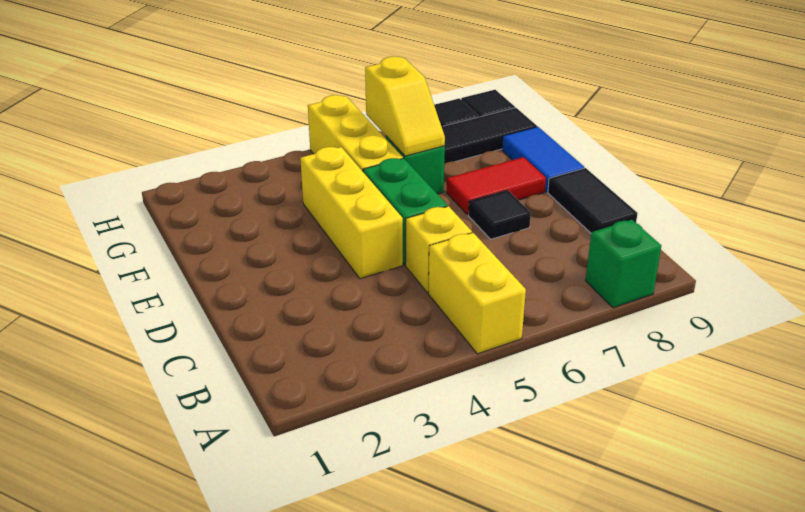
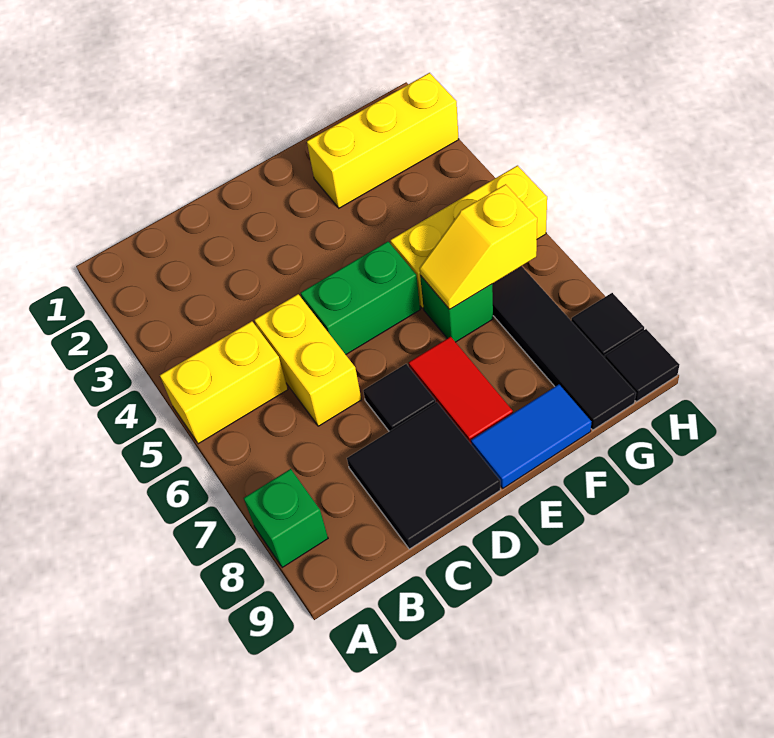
yellow brick C5 level 1 -> yellow brick C5:C6 level 1
black tile C9:D9 level 1 -> black tile C8:D9 level 1
yellow brick D4:F4 level 1 -> yellow brick F2:H2 level 1

